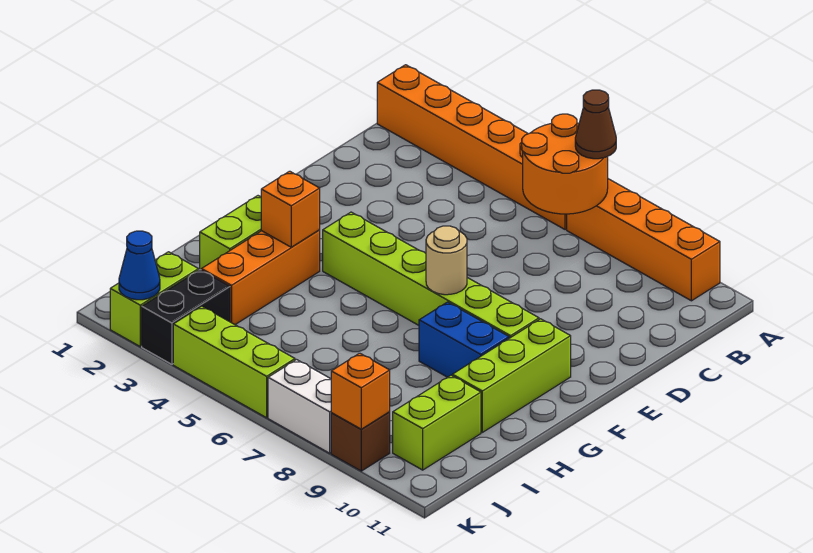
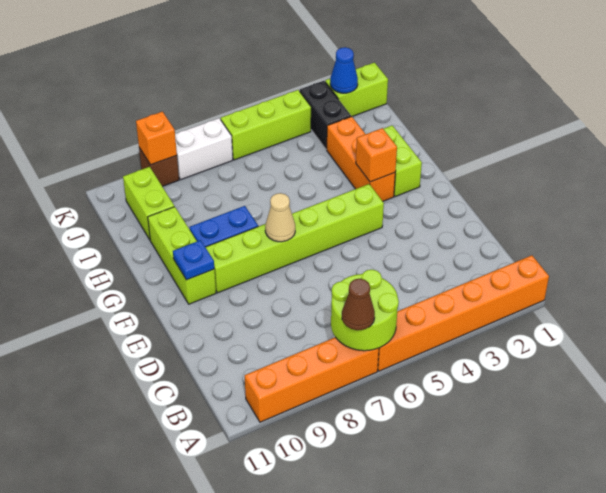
orange round brick A6:B7 level 2 -> lime round brick A6:B7 level 2
tan round brick F7 level 2 -> tan cone F7 level 2
none -> blue plate F10 level 2
lime brick J2:K2 level 1 -> lime brick K1:K2 level 1

